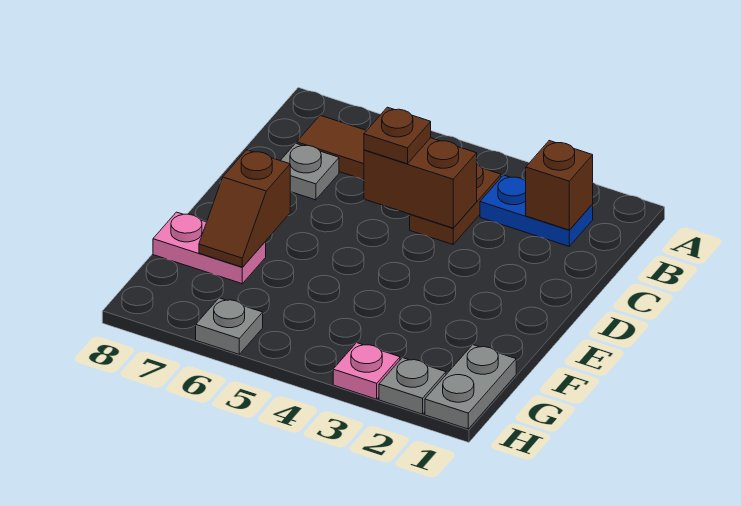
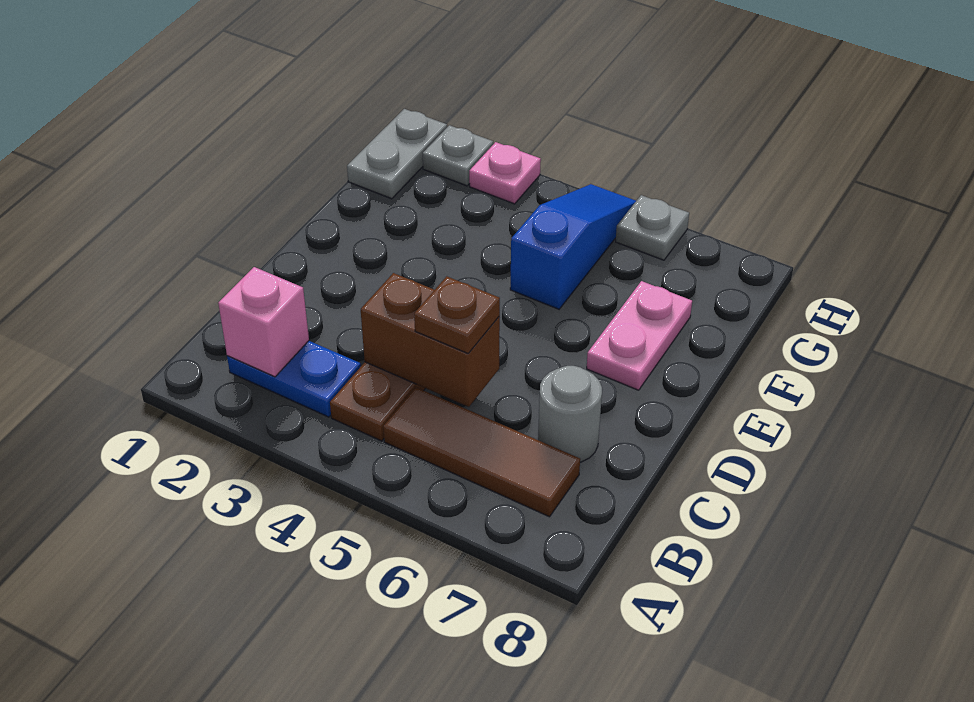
brown brick B2 level 2 -> pink brick B2 level 2
grey plate C7 level 1 -> grey round brick C7 level 1
brown slope E7:F7 level 2 top E -> none
none -> blue slope F5:H5 level 1 top F
pink plate F7:F8 level 1 -> pink plate E7:F7 level 1

